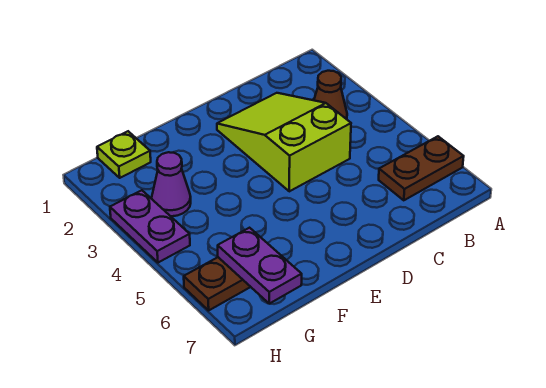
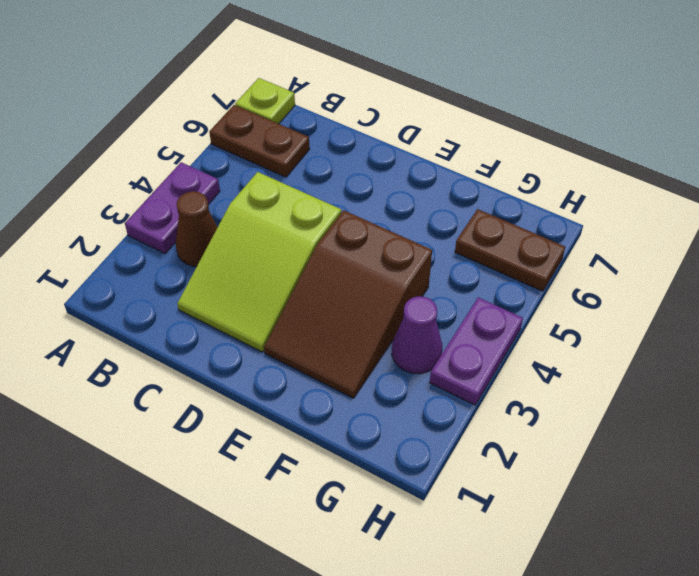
none -> brown slope E2:F4 level 1 top 4
lime plate G1 level 1 -> lime plate A7 level 1
purple plate G6:G7 level 2 -> purple plate A3:A4 level 1

